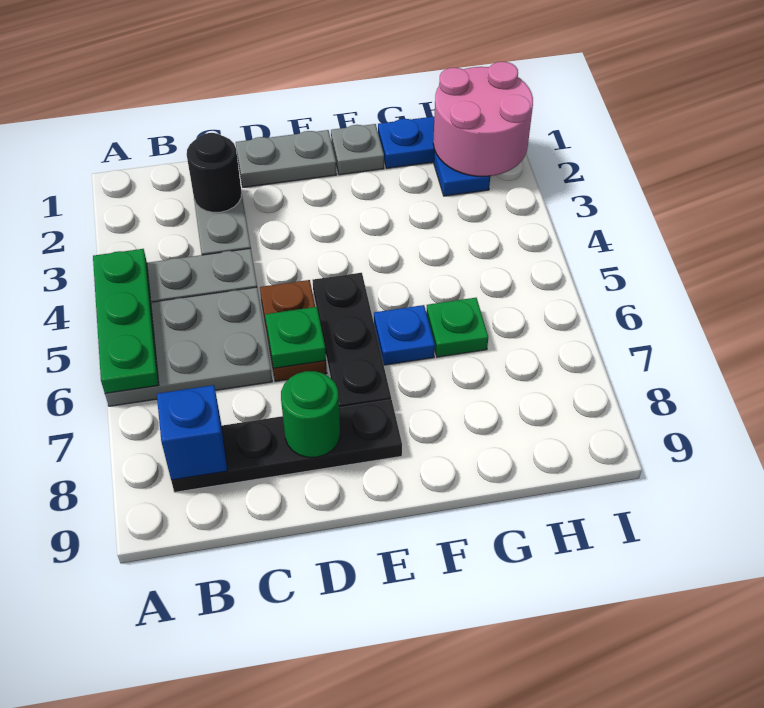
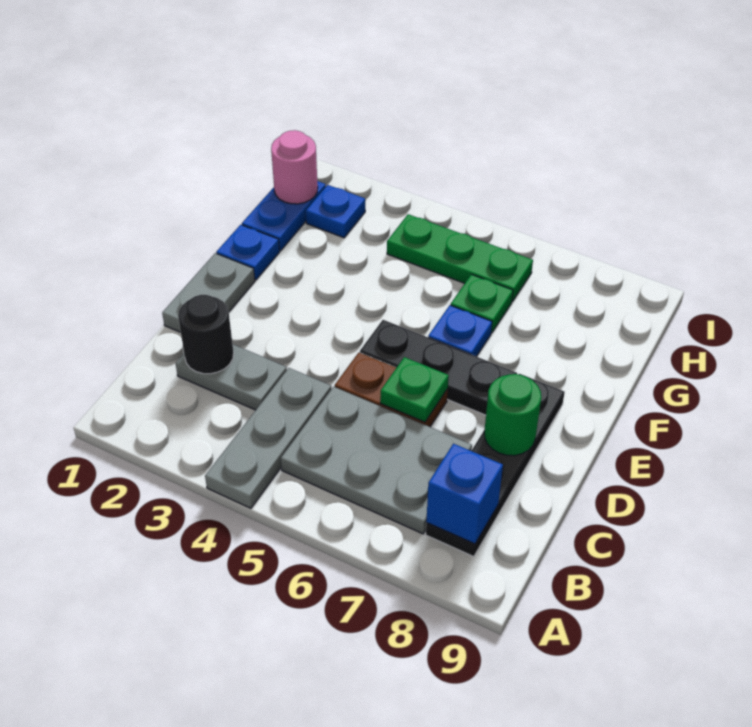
green plate A4:A6 level 2 -> green plate H4:H6 level 1
grey plate A5:C6 level 1 -> grey plate B5:C7 level 1
grey plate F1 level 1 -> blue plate F1 level 1
pink round brick H1:I2 level 2 -> pink round brick H1 level 2

